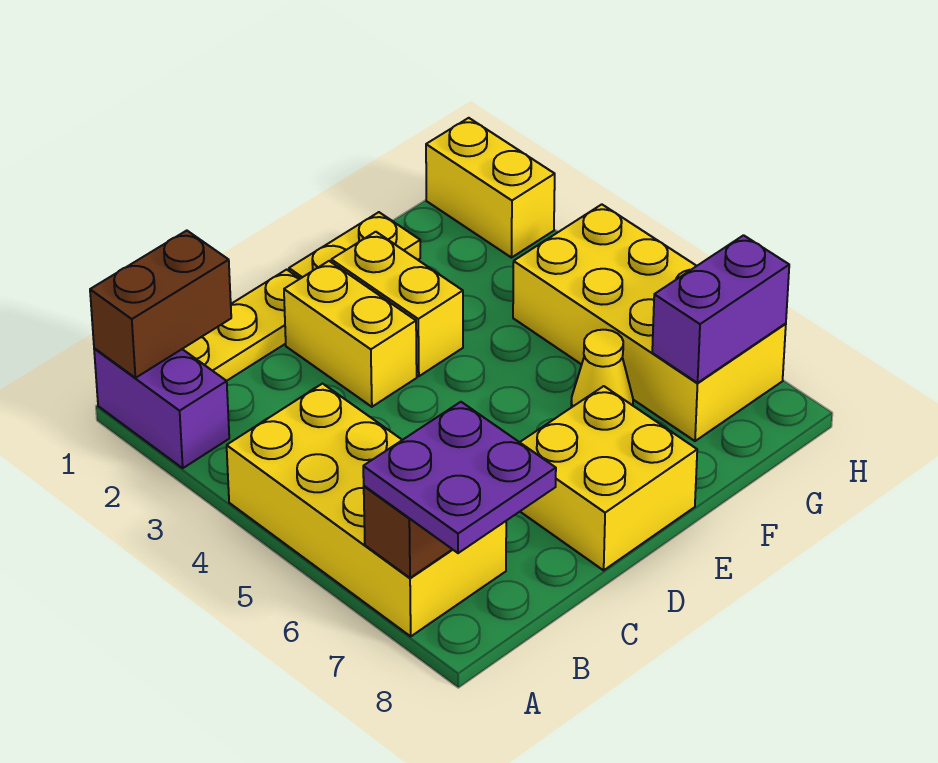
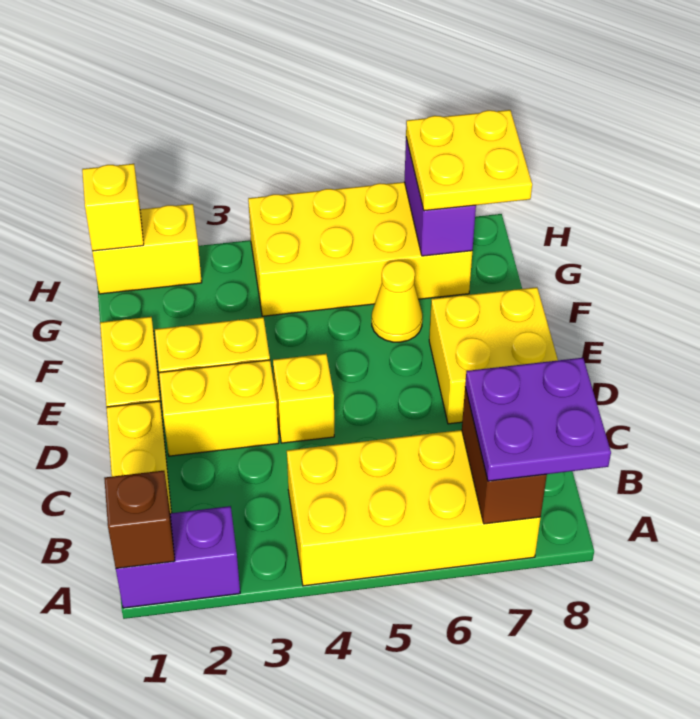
brown brick A1:B1 level 2 -> brown brick A1 level 2
none -> yellow brick D4 level 1
none -> yellow plate G7:H8 level 3
none -> yellow brick H1 level 2

